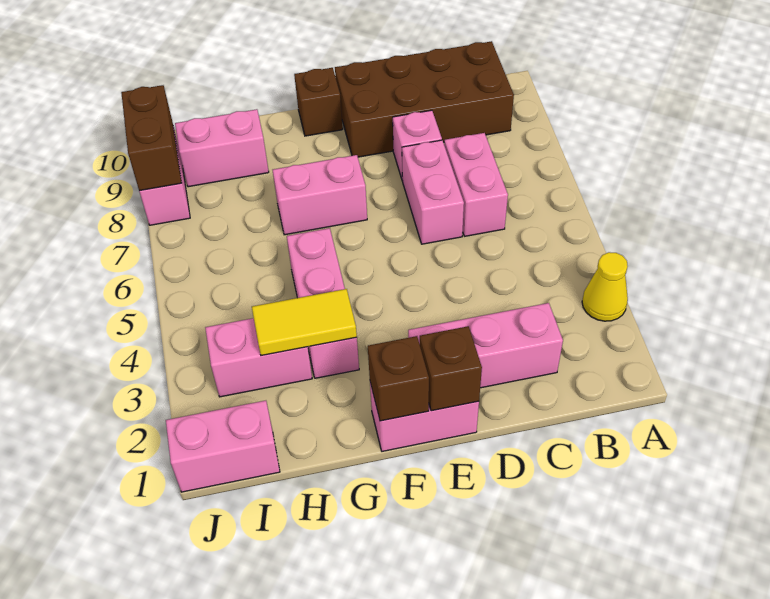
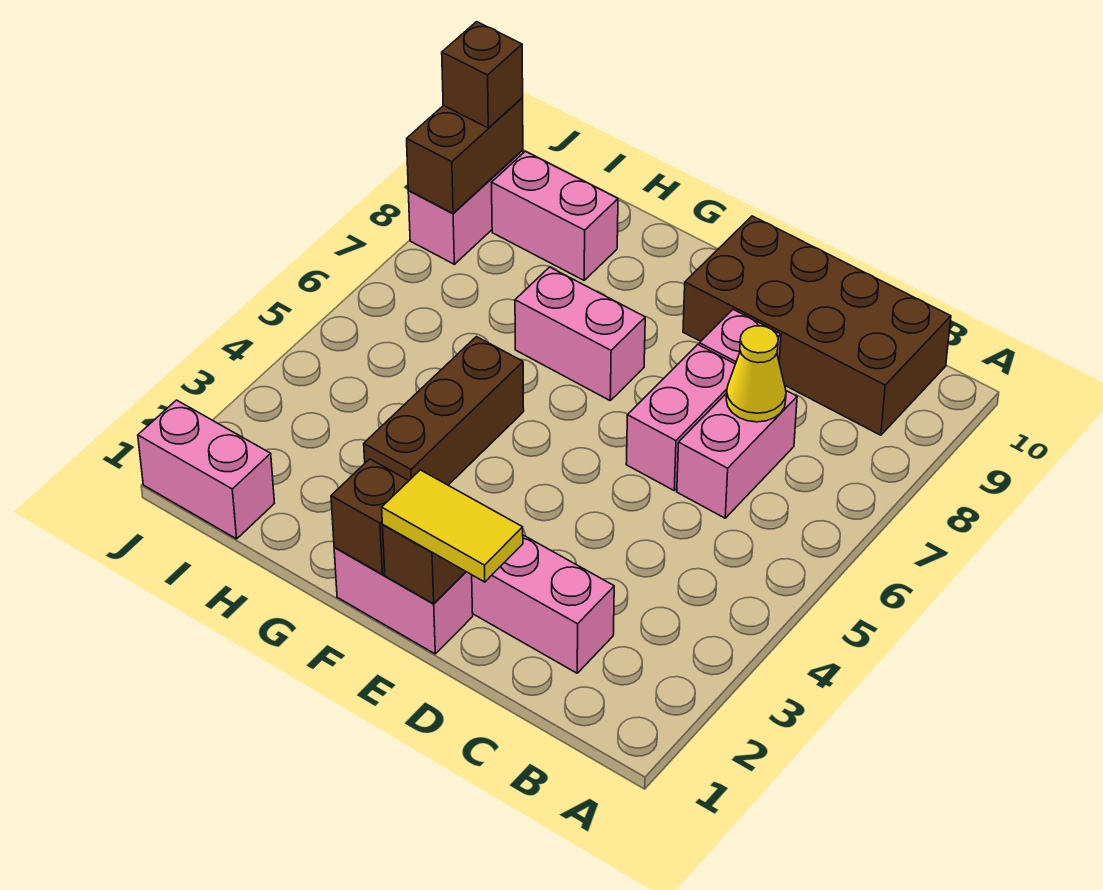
yellow cone A3 level 1 -> yellow cone C7 level 2
brown brick F10 level 1 -> brown brick J9 level 3
pink brick G3:G5 level 1 -> brown brick G3:G5 level 1
yellow tile G3:H3 level 2 -> yellow tile D1:E1 level 3
pink brick H3:I3 level 1 -> none

